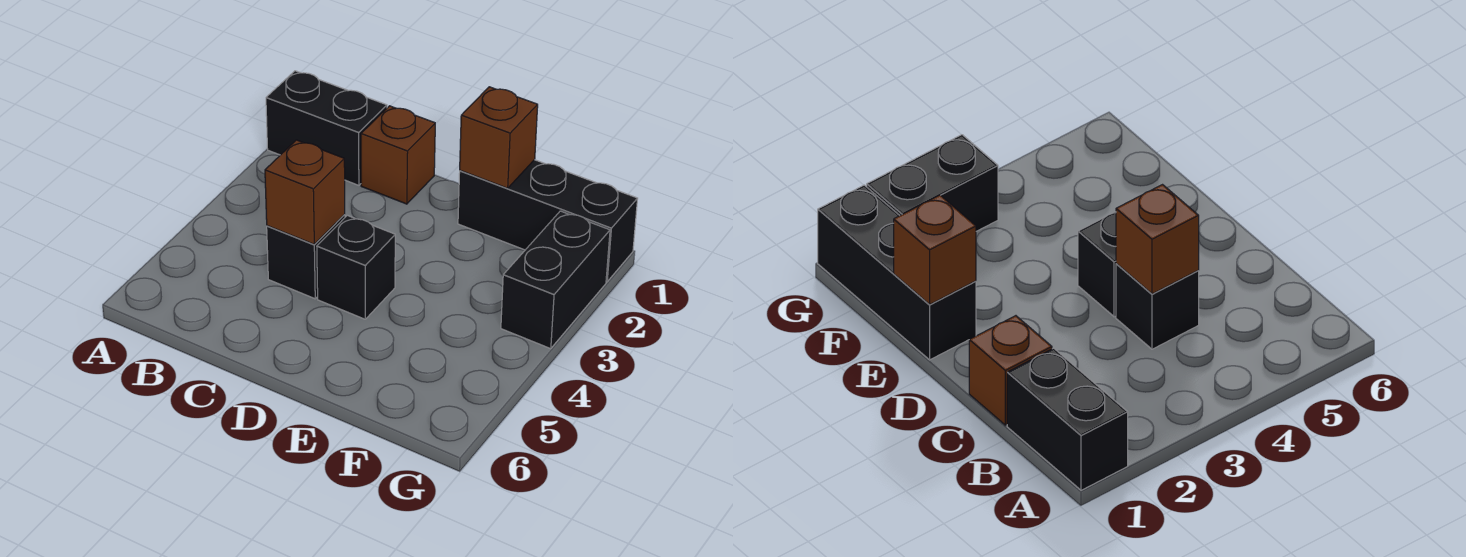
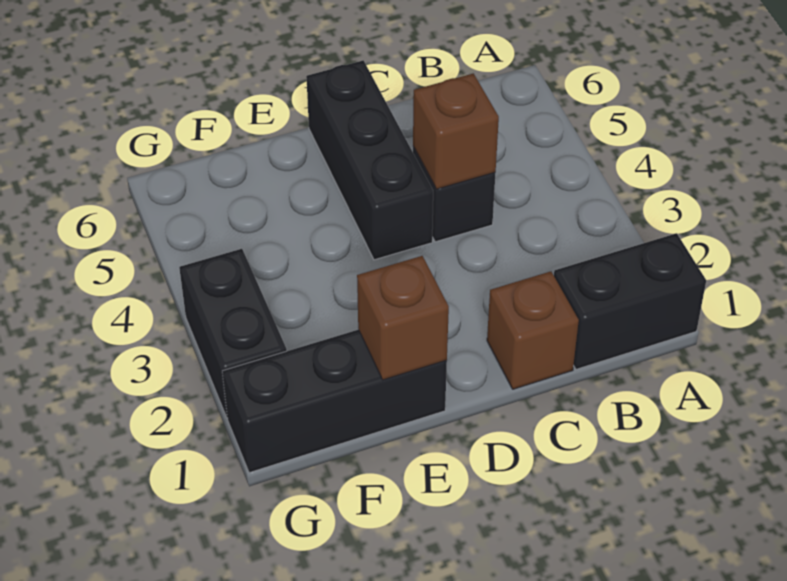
black brick D4 level 1 -> black brick D4:D6 level 1

